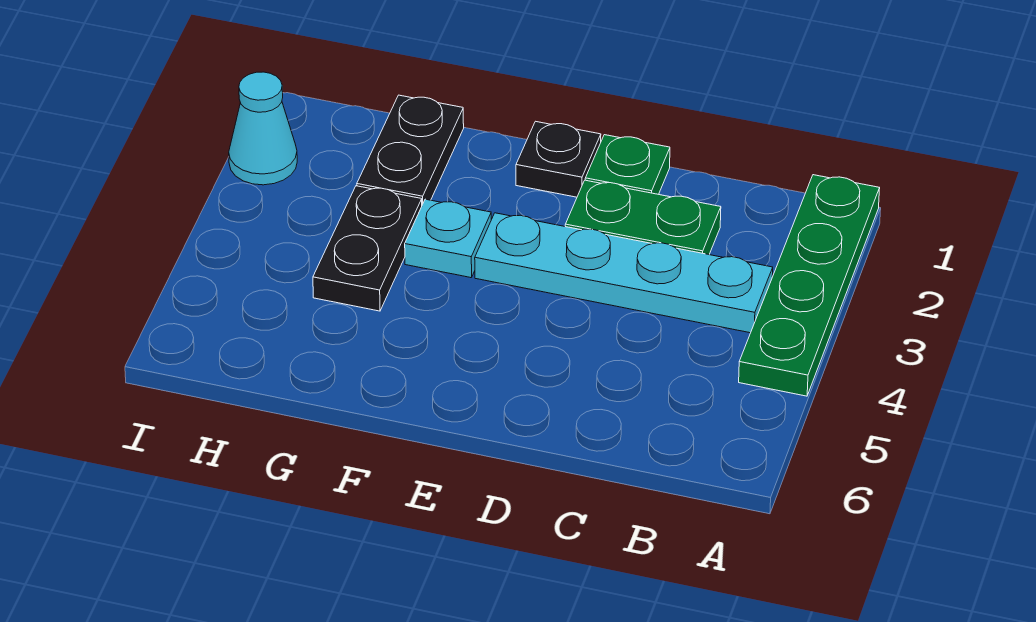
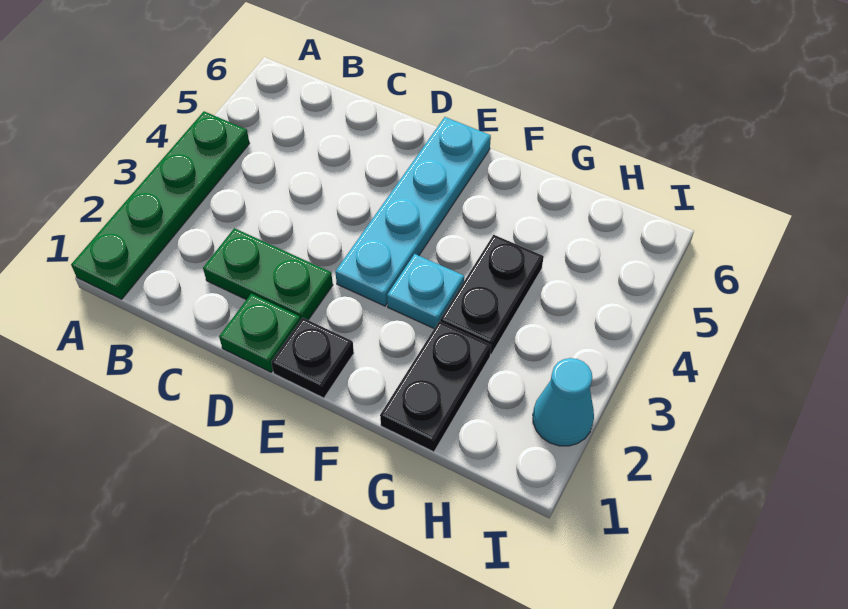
cyan plate B3:E3 level 1 -> cyan plate E3:E6 level 1

